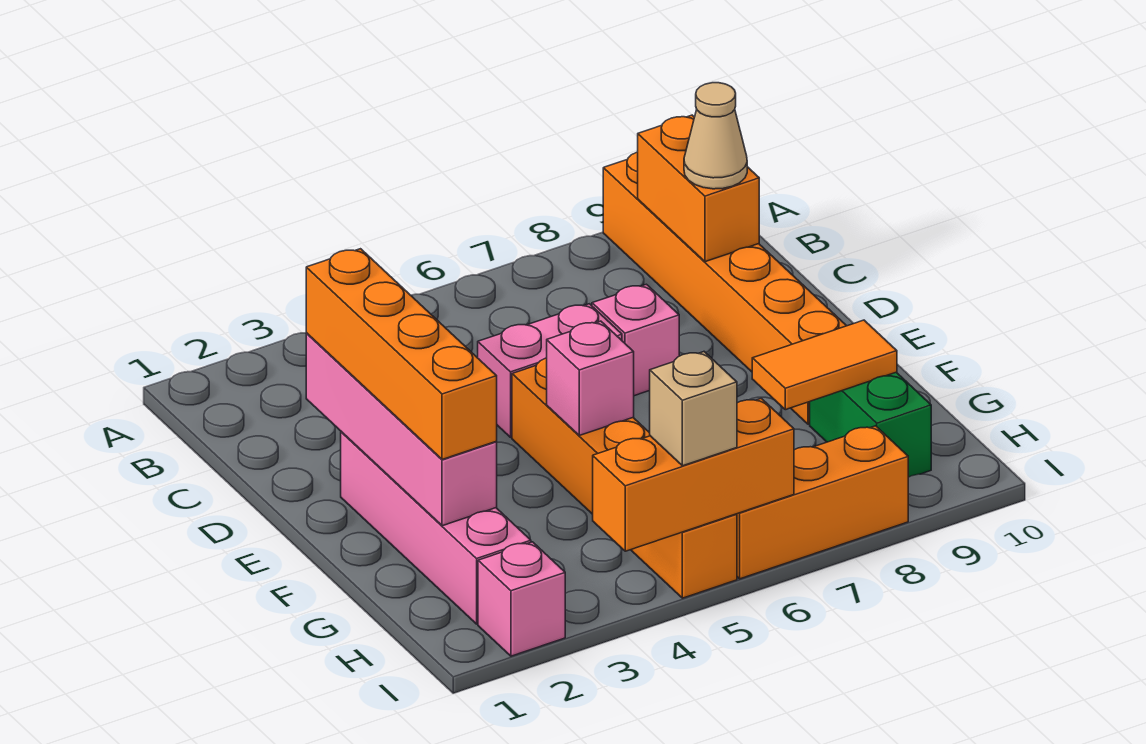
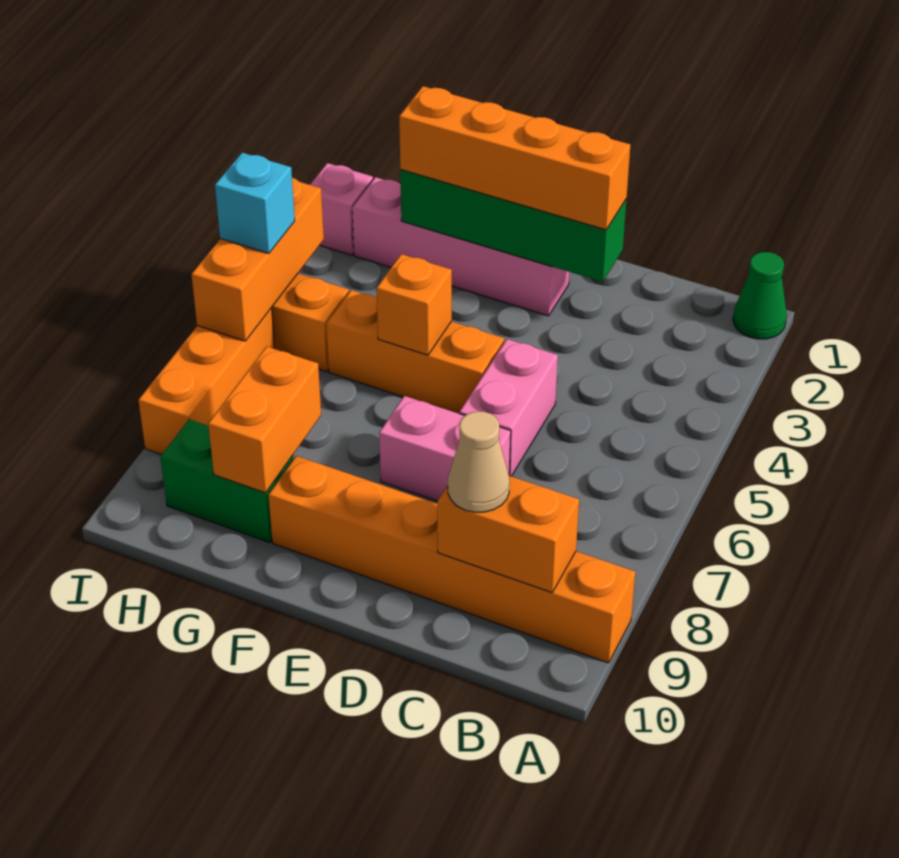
none -> green cone A1 level 1
pink brick D2:G2 level 2 -> green brick D2:G2 level 2
pink brick D7 level 1 -> pink brick D7:E7 level 1
pink brick F5 level 2 -> orange brick F5 level 2
orange tile G8:G9 level 2 -> orange brick G8:G9 level 2
tan brick I5 level 3 -> cyan brick I5 level 3

